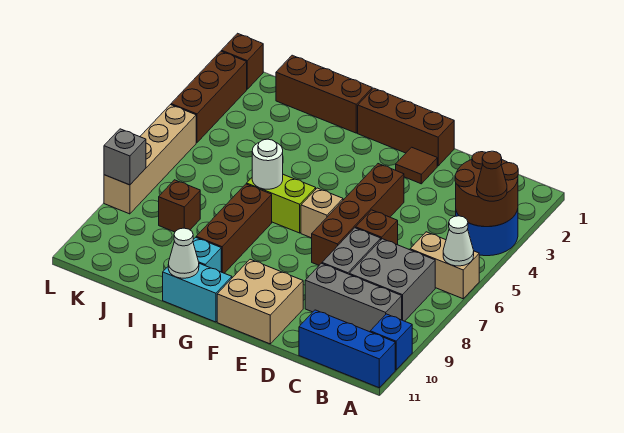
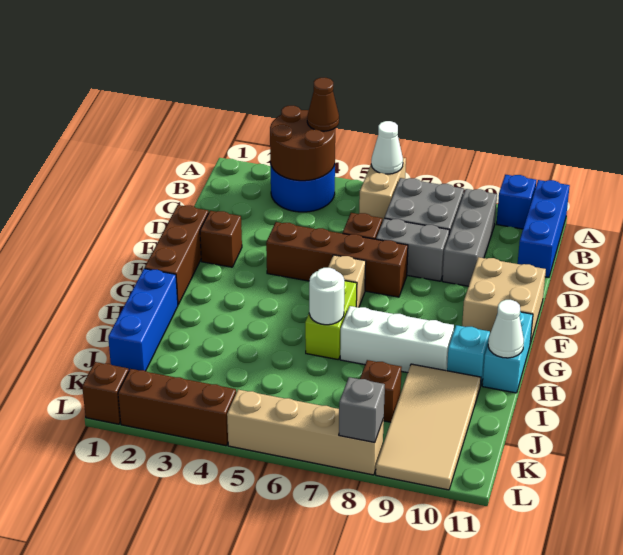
brown tile E2 level 1 -> brown brick E2 level 1
brown brick H1:J1 level 1 -> blue brick H1:J1 level 1
brown brick H7:H9 level 1 -> white brick H7:H9 level 1
none -> tan tile I9:L10 level 1

